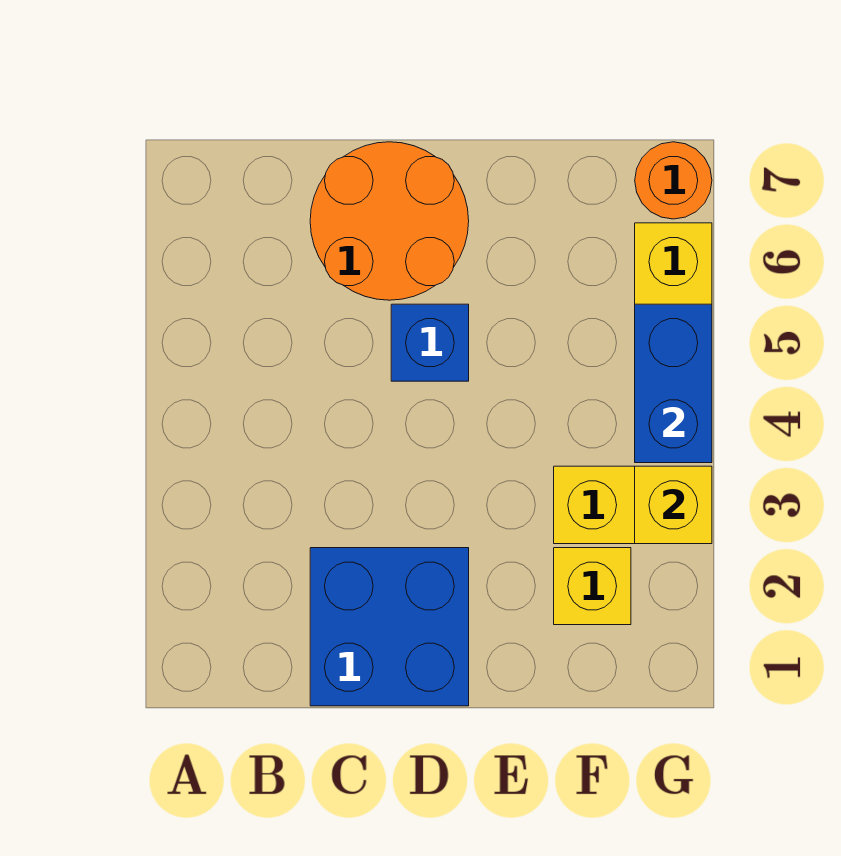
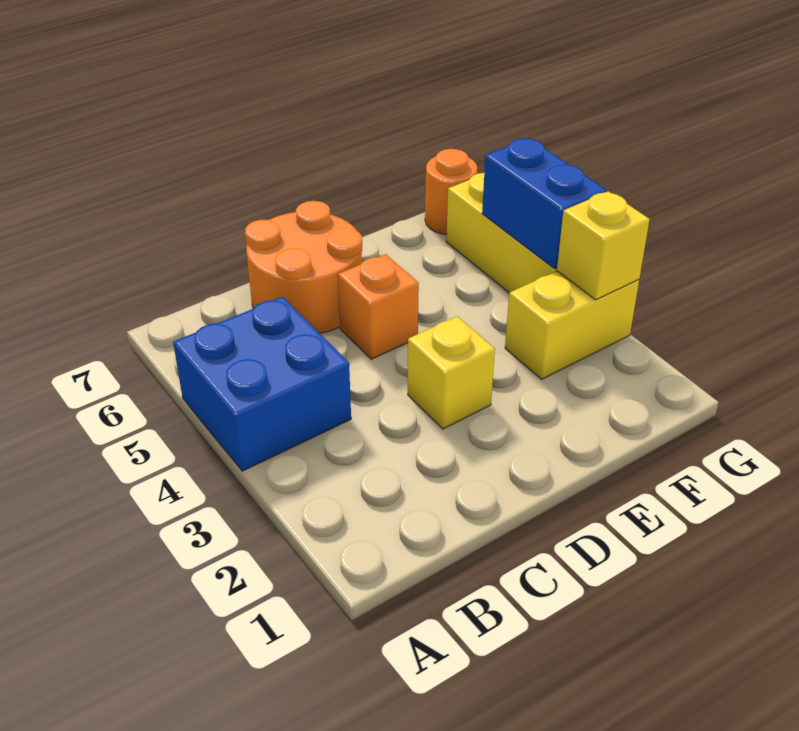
blue brick C1:D2 level 1 -> blue brick A4:B5 level 1
blue brick D5 level 1 -> orange brick D5 level 1
yellow brick F2 level 1 -> yellow brick D3 level 1

